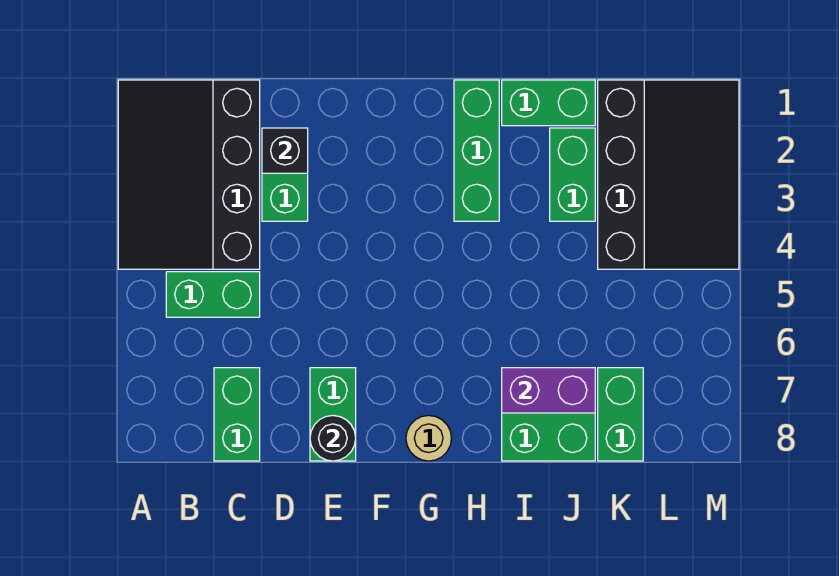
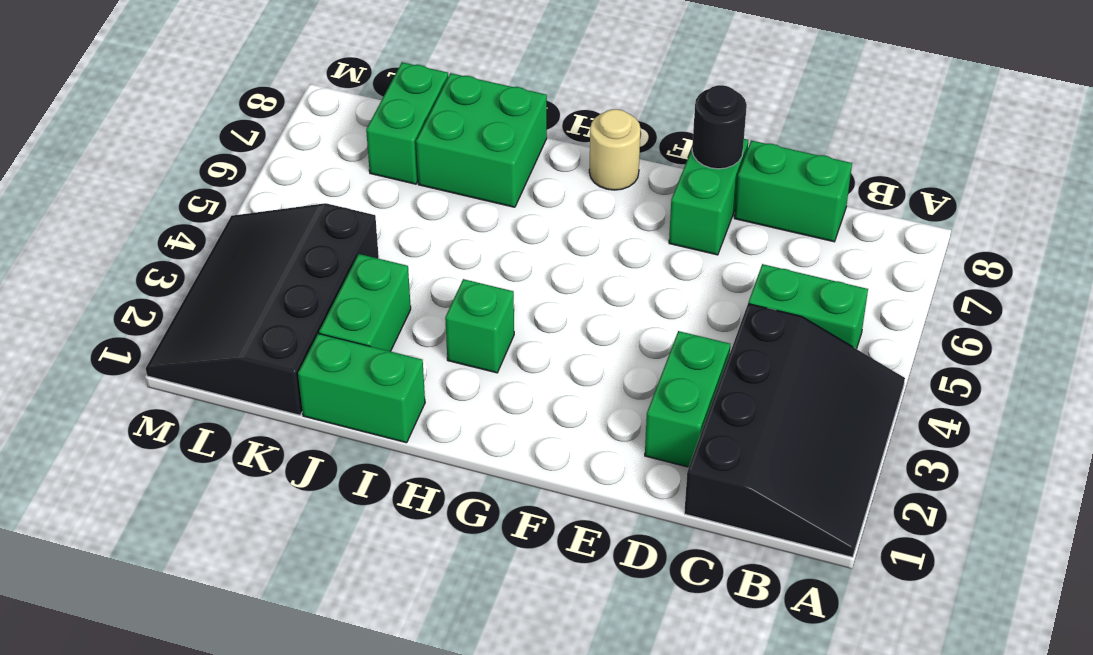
green brick C7:C8 level 1 -> green brick C8:D8 level 1
black brick D2 level 2 -> none
green brick H1:H3 level 1 -> green brick H3 level 1
purple brick I7:J7 level 2 -> none

